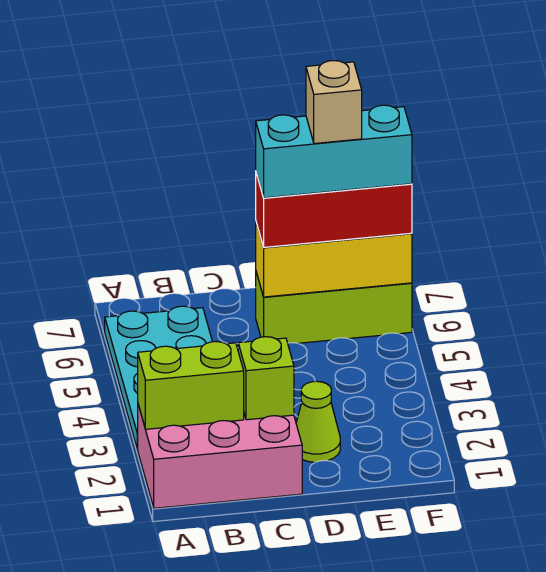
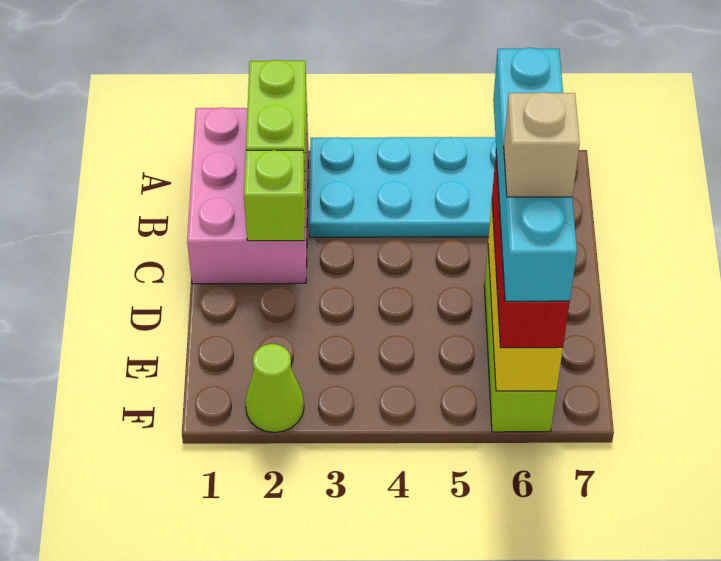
lime cone D2 level 1 -> lime cone F2 level 1
cyan brick D6:F6 level 4 -> cyan brick C6:F6 level 4

